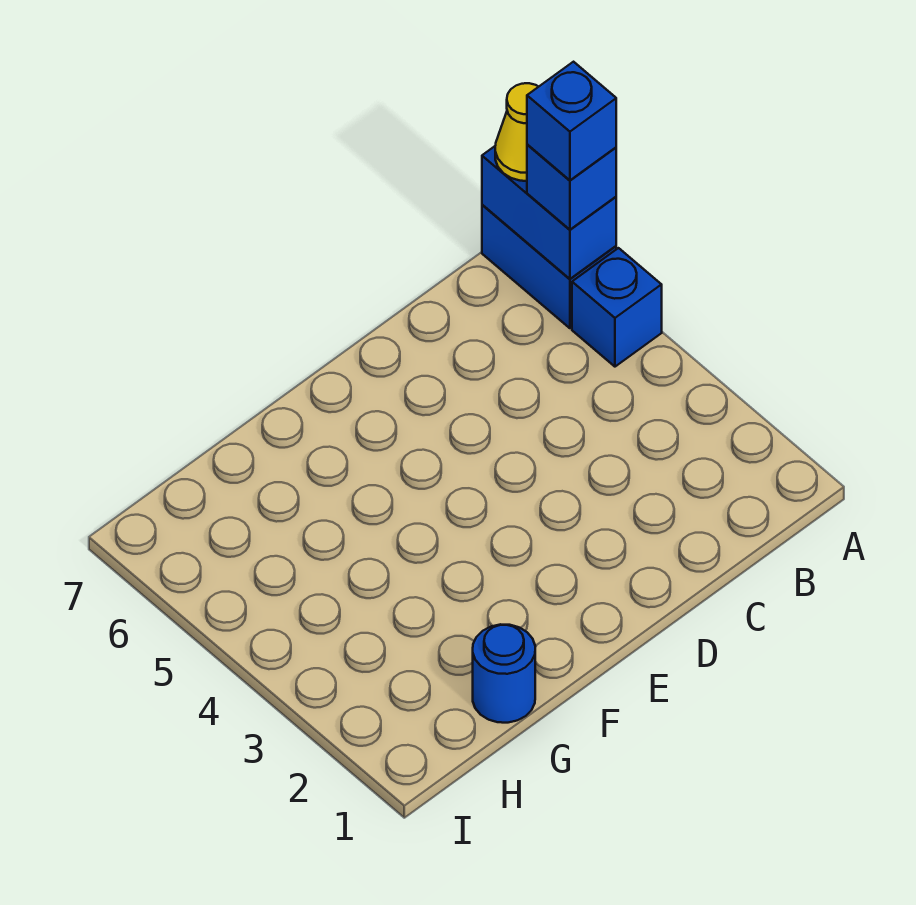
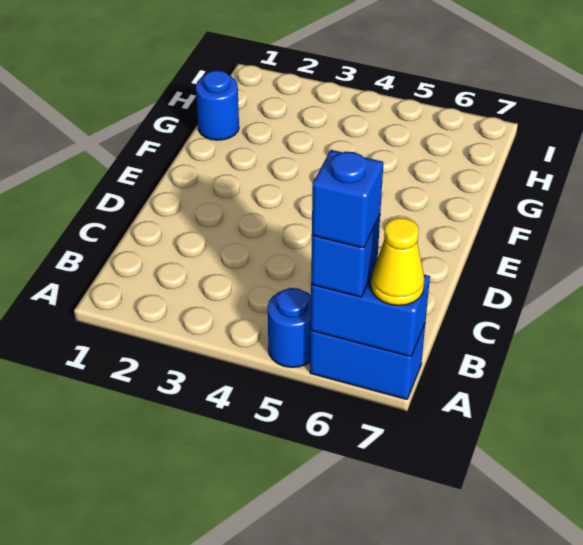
blue brick A5 level 1 -> blue round brick A5 level 1

